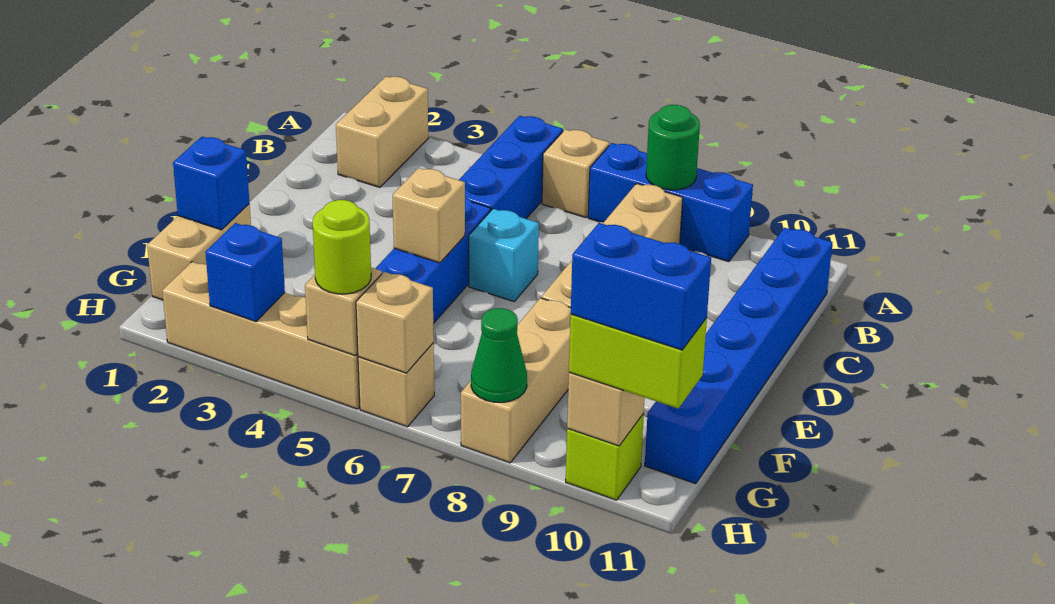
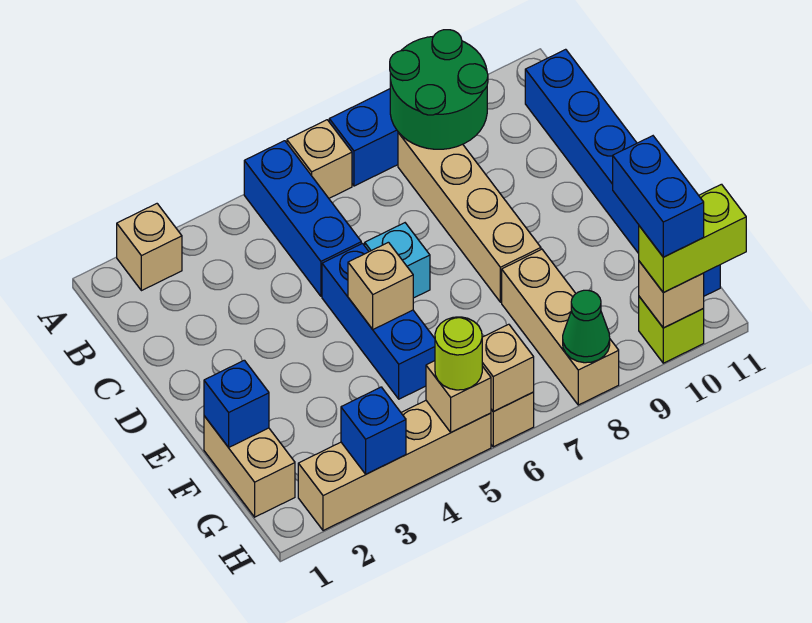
tan brick A2:B2 level 1 -> tan brick A2 level 1
green round brick A8 level 2 -> green round brick A8:B9 level 2
blue brick H10:H11 level 4 -> blue brick G10:H10 level 4

